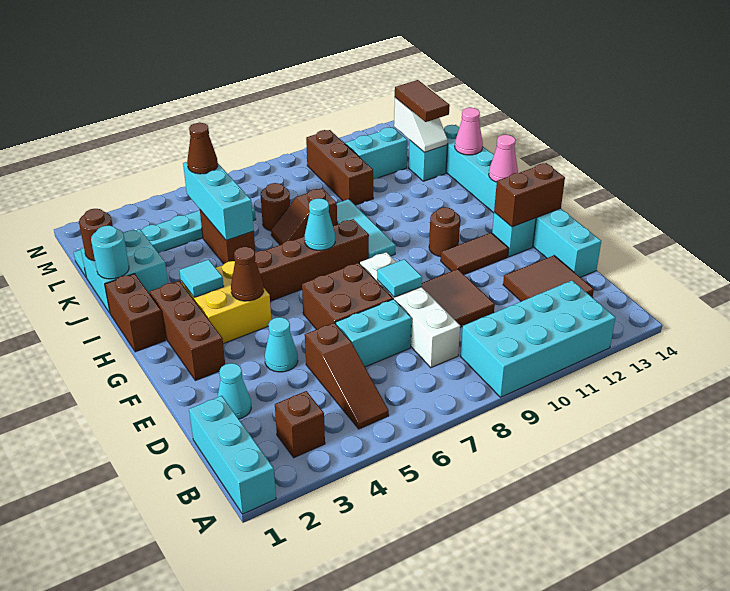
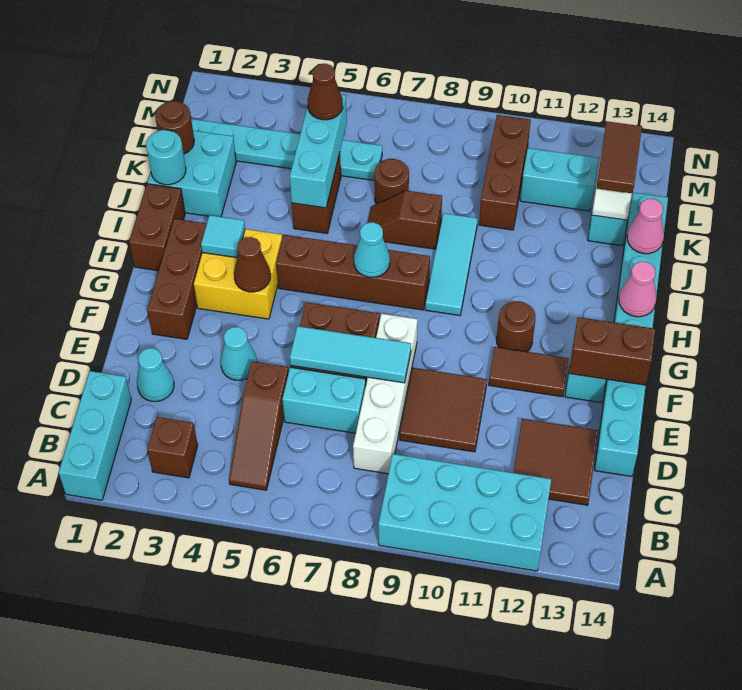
cyan tile E8 level 2 -> cyan tile E6:E8 level 2

